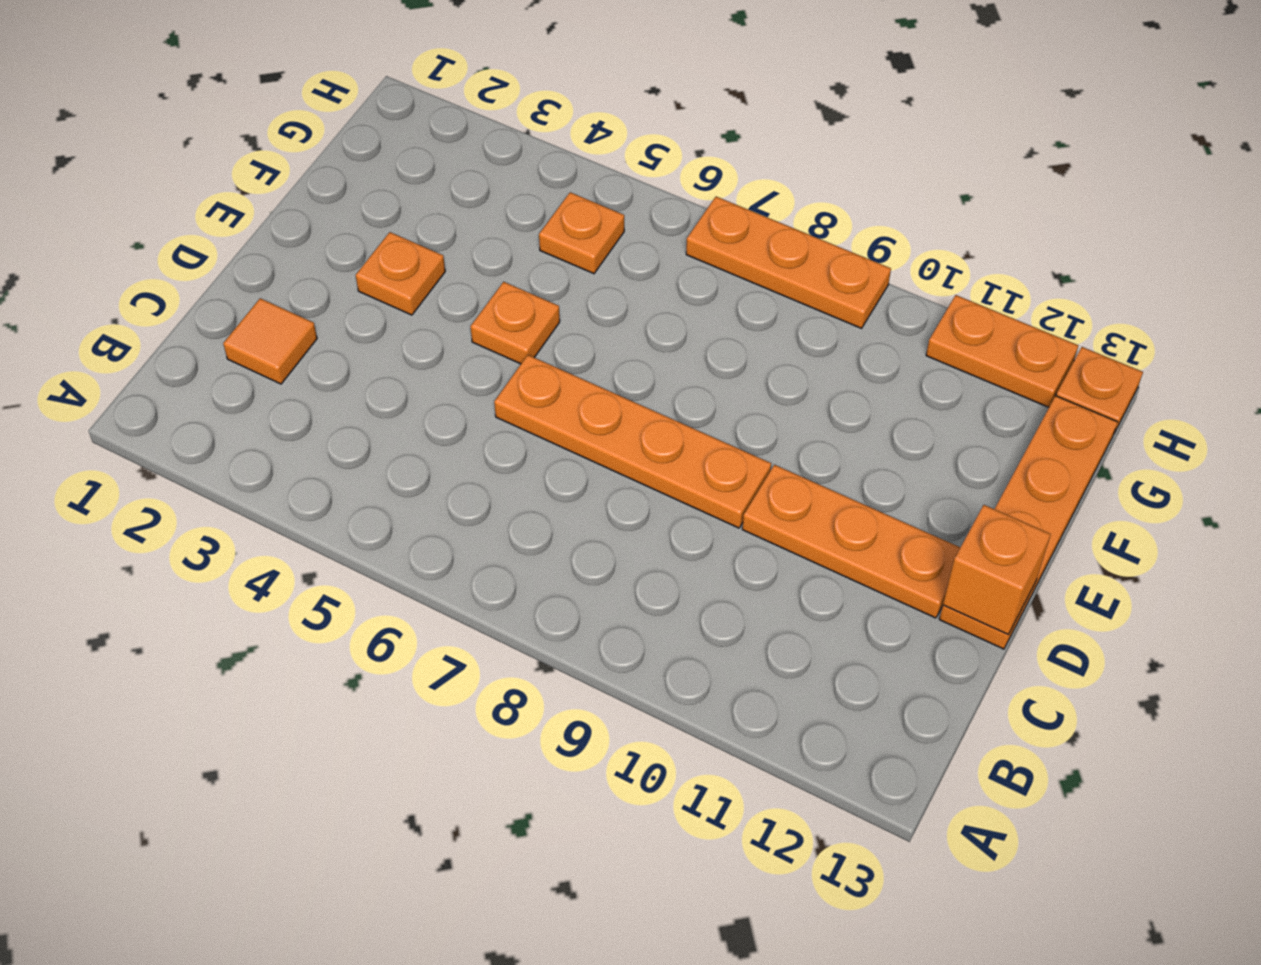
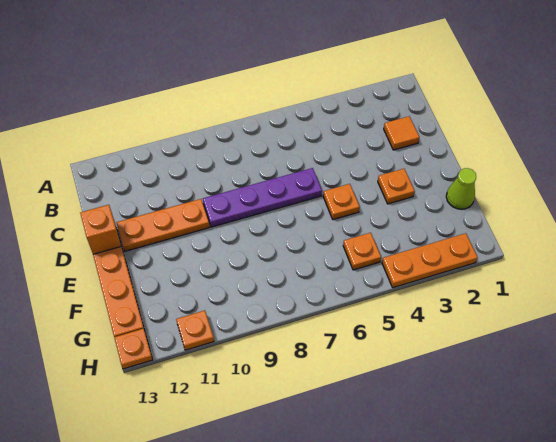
orange plate D6:D9 level 1 -> purple plate D6:D9 level 1
none -> lime cone F1 level 1
orange plate H7:H9 level 1 -> orange plate H2:H4 level 1
orange plate H11:H12 level 1 -> orange plate H11 level 1

